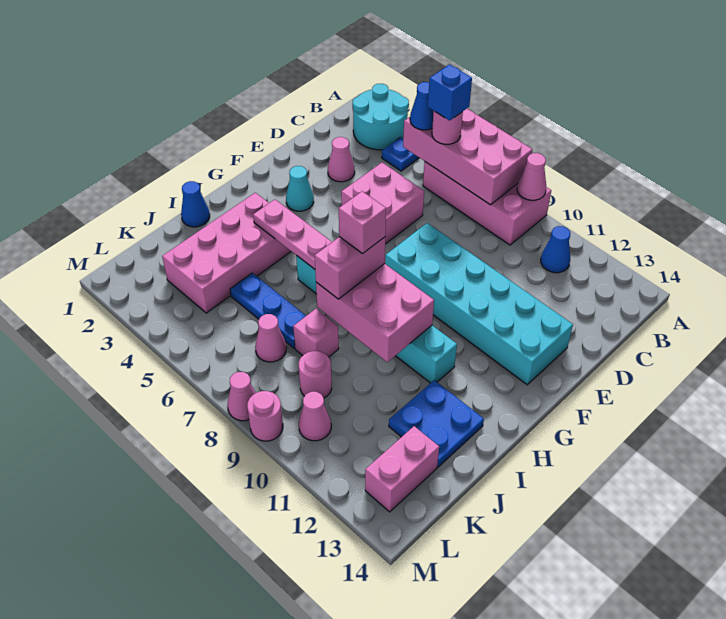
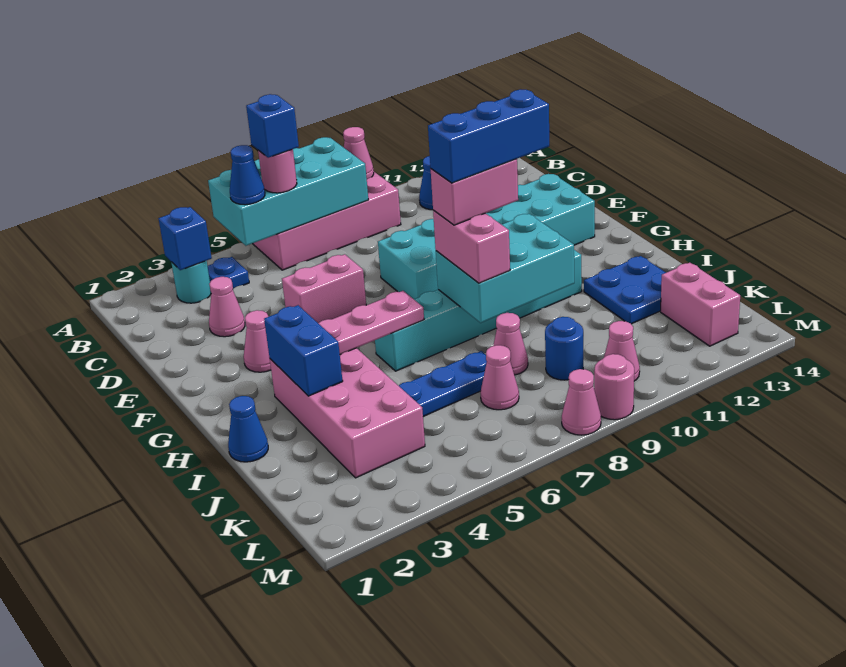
cyan round brick A2:B3 level 1 -> cyan round brick B3 level 1
pink brick A5:B8 level 2 -> cyan brick A5:B8 level 2
none -> blue brick B3 level 2
pink brick D5:E6 level 1 -> pink brick E5:E6 level 1
cyan cone F3 level 1 -> pink cone F3 level 1
none -> blue brick H3:I3 level 2
pink brick H8:I10 level 2 -> cyan brick H8:I10 level 2
pink brick H8 level 4 -> pink brick H8:H9 level 4
none -> blue brick H8:H10 level 5
pink brick J8 level 1 -> pink cone J8 level 1
pink round brick K9 level 1 -> blue round brick K9 level 1

